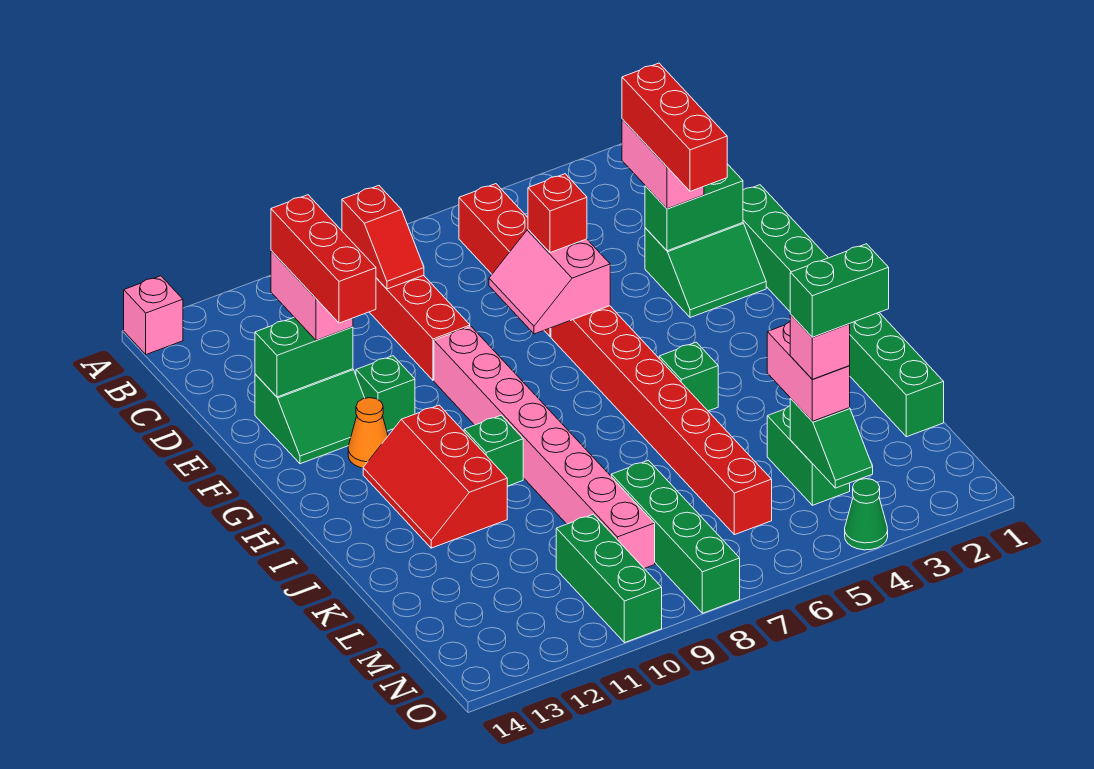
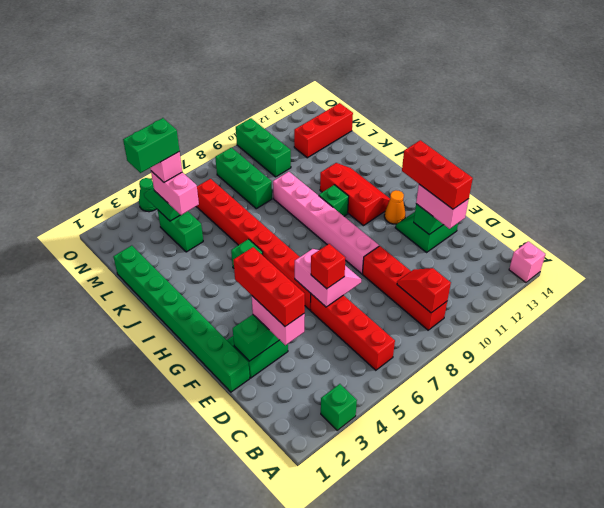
pink brick F9:M9 level 1 -> pink brick F9:K9 level 1
green brick F11 level 1 -> green brick A3 level 1
green brick L8:O8 level 1 -> green brick L8:N8 level 1
none -> red brick M12:M14 level 1

